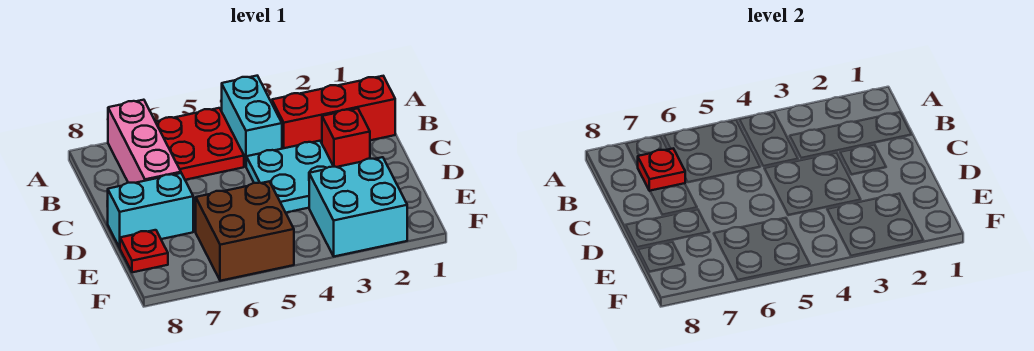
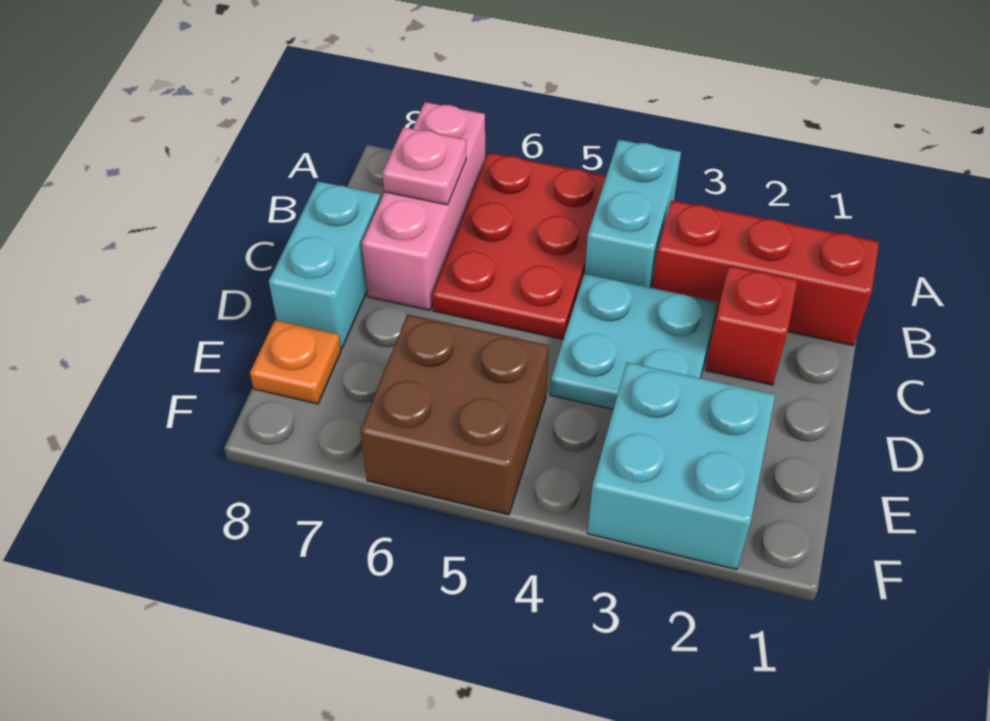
red plate A5:B6 level 1 -> red plate A5:C6 level 1
red plate B7 level 2 -> pink plate B7 level 2
cyan brick D7:D8 level 1 -> cyan brick C8:D8 level 1
red plate E8 level 1 -> orange plate E8 level 1

